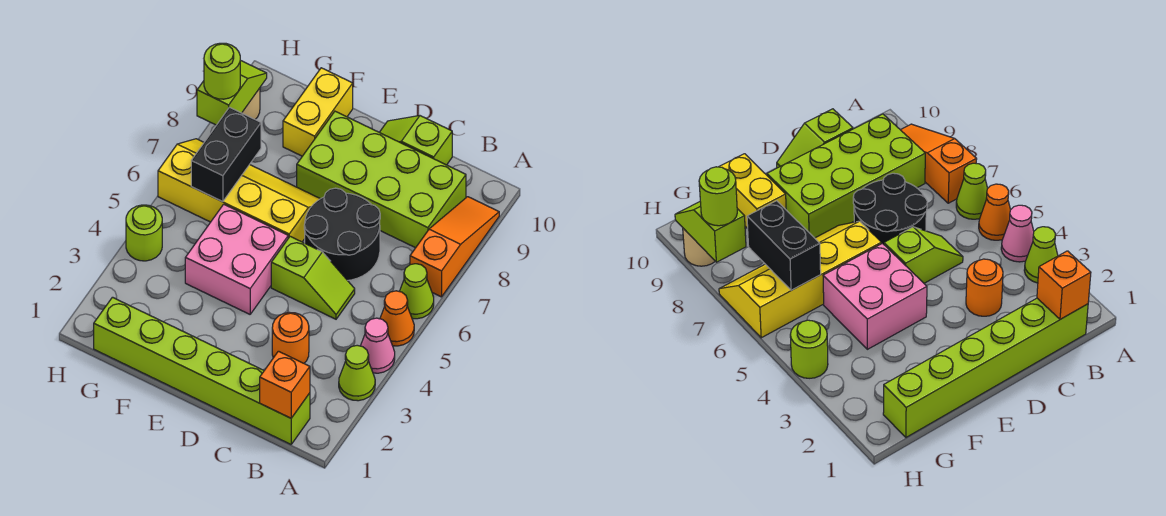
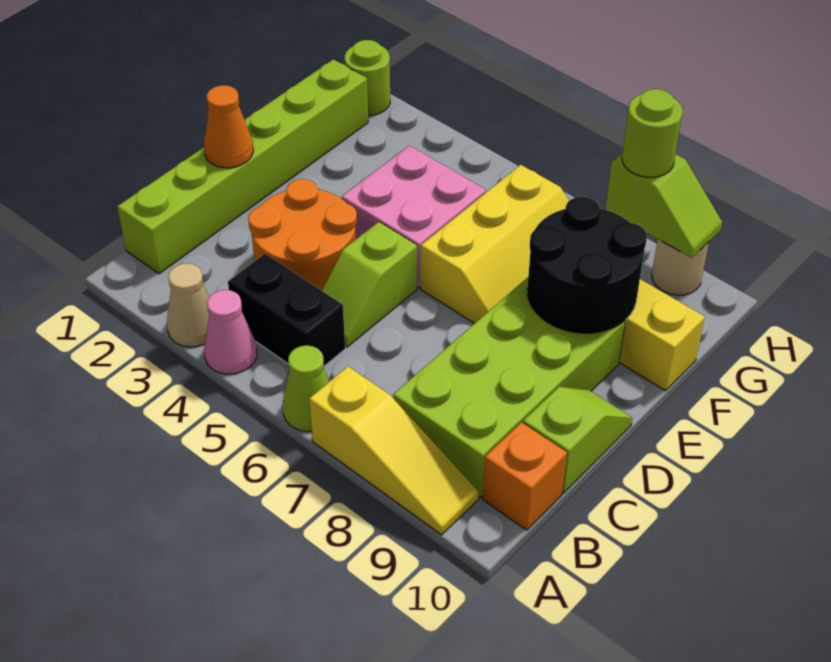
lime cone A3 level 1 -> tan cone A3 level 1
orange cone A5 level 1 -> orange cone D1 level 2
orange slope A7:A9 level 1 top 7 -> yellow slope A7:A9 level 1 top 7
orange brick B1 level 2 -> orange brick B10 level 1
orange round brick C3 level 1 -> orange round brick C3:D4 level 1
black round brick C6:D7 level 1 -> black round brick E8:F9 level 2
yellow slope E6:H7 level 1 top 6 -> yellow slope E6:G7 level 1 top 6
black brick G6:G7 level 2 -> black brick B4:B5 level 1
lime round brick H4 level 1 -> lime round brick H1 level 1

